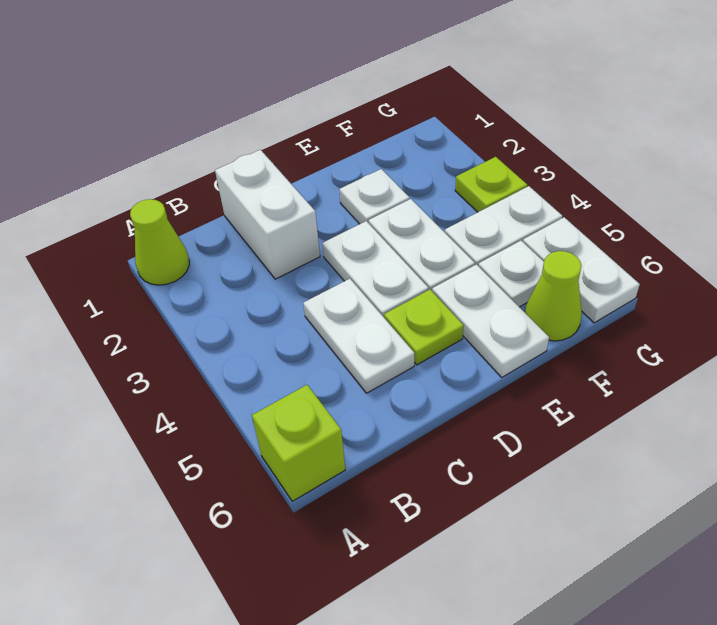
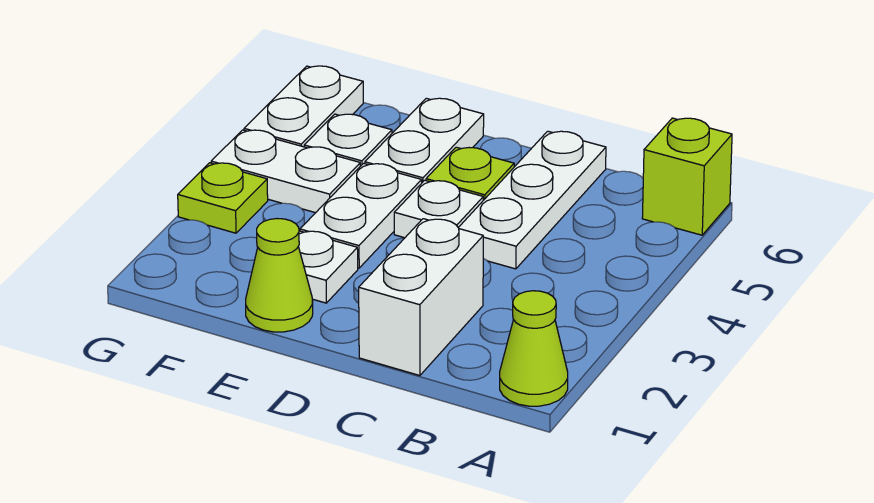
white plate C4:C5 level 1 -> white plate C4:C6 level 1
white plate D3:D4 level 1 -> white plate D4 level 1
lime cone F6 level 1 -> lime cone E1 level 1

